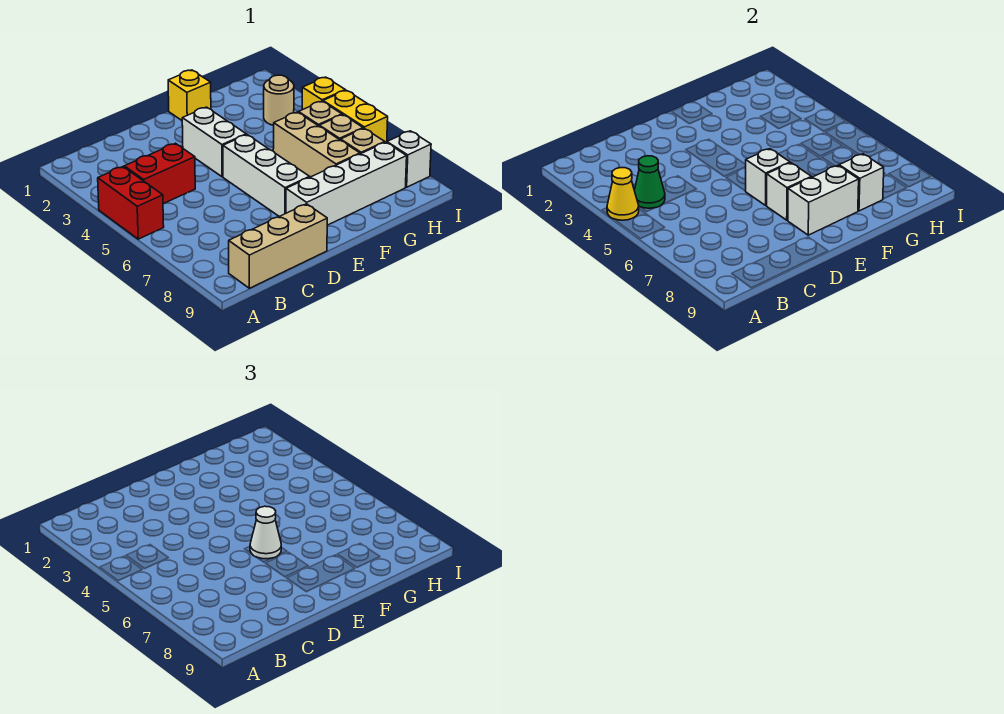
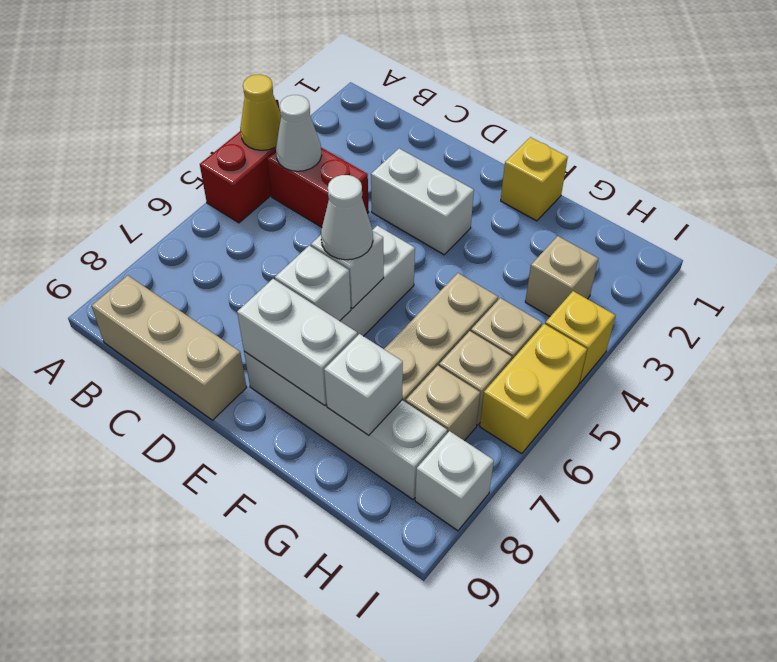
green cone B4 level 2 -> white cone B4 level 2
white brick E3:E4 level 1 -> white brick D3:E3 level 1
tan round brick H3 level 1 -> tan brick H3 level 1

